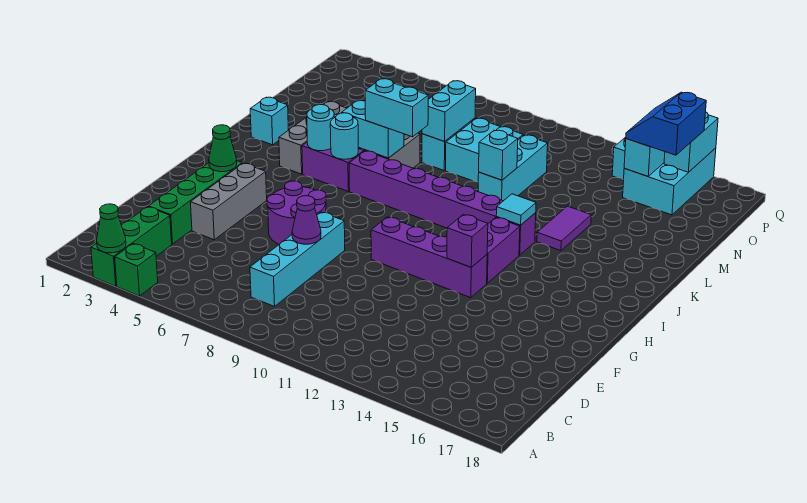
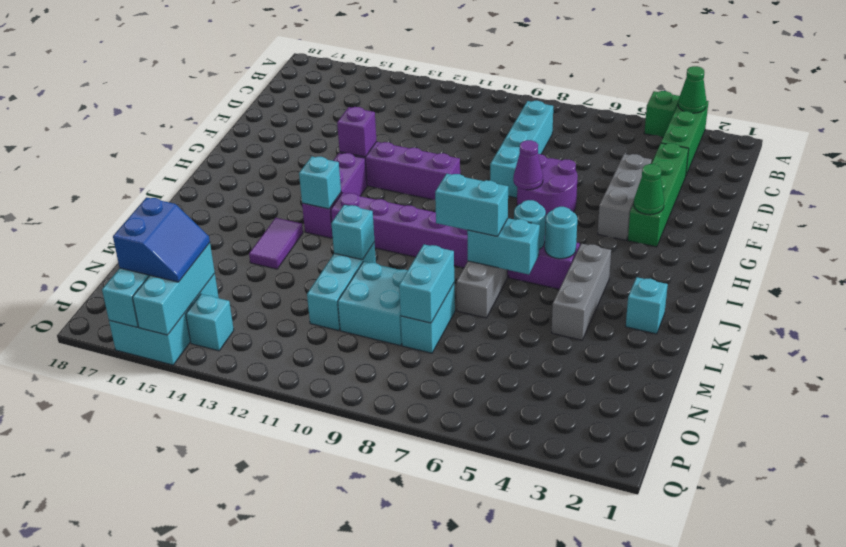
purple cone E8 level 2 -> purple cone G7 level 2
cyan tile J13 level 2 -> cyan brick J13 level 2

